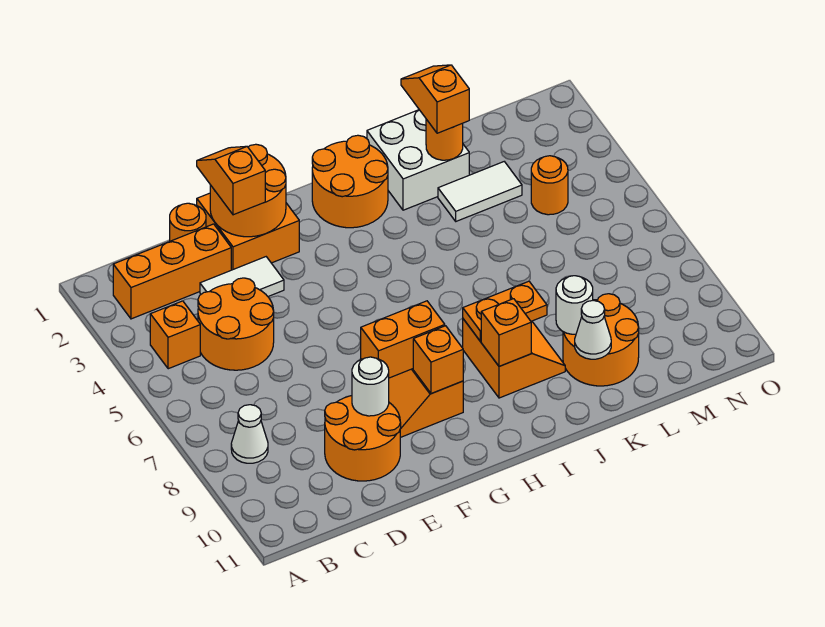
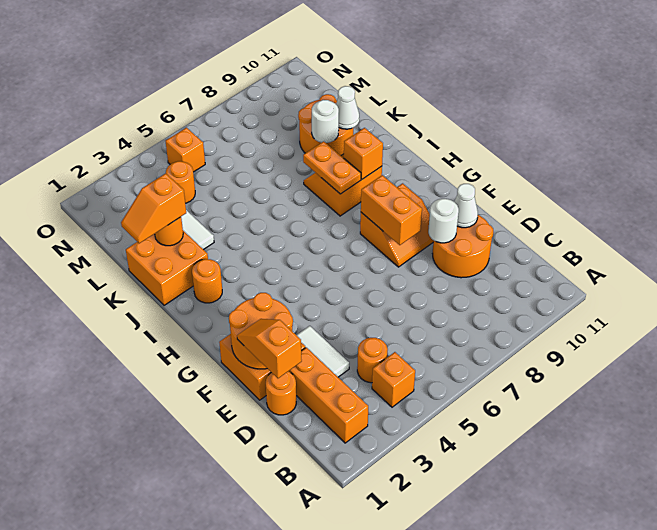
white cone B8 level 1 -> white cone E10 level 2
orange round brick C4:D5 level 1 -> orange round brick C4 level 1
orange slope E1:E2 level 3 top 2 -> orange slope D1:E1 level 3 top D
orange brick G9 level 2 -> orange brick N5 level 1
orange round brick H1:I2 level 1 -> orange round brick I2 level 1
white brick J1:K2 level 1 -> orange brick J1:K2 level 1

